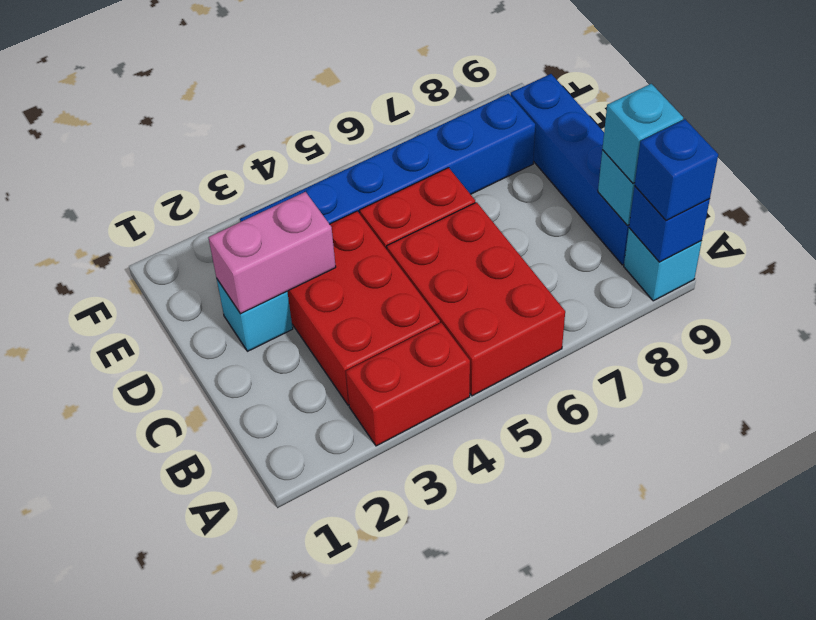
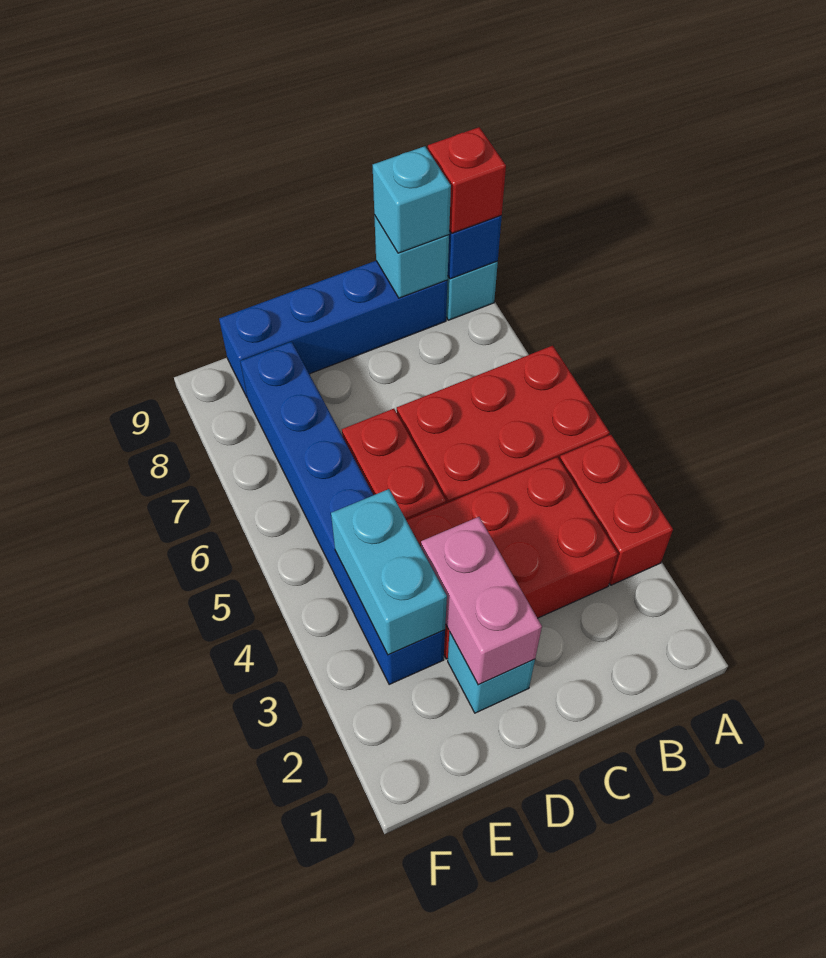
blue brick A9 level 3 -> red brick A9 level 3
none -> cyan brick E3:E4 level 2

